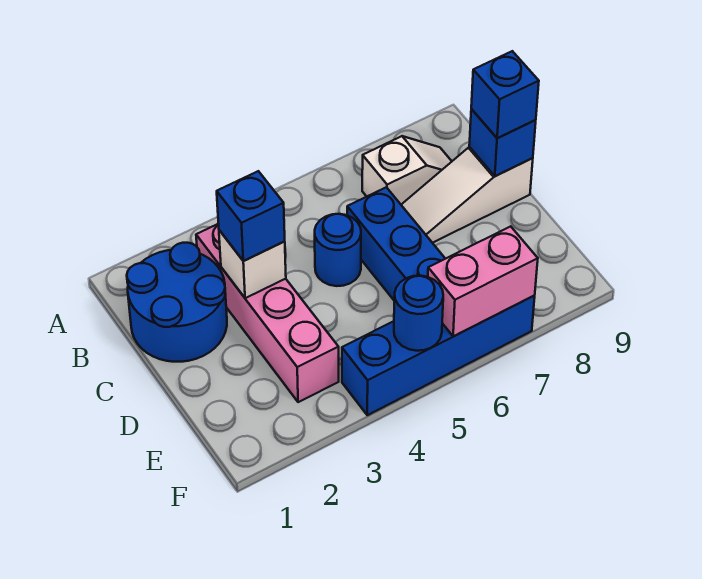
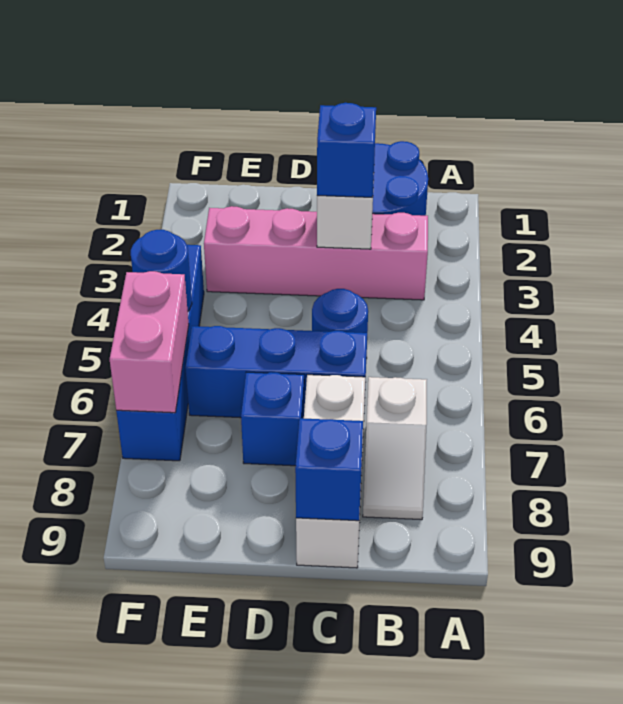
white slope C7:C9 level 1 top 9 -> white brick C7:C9 level 1
blue brick C9 level 3 -> blue brick D7 level 1

